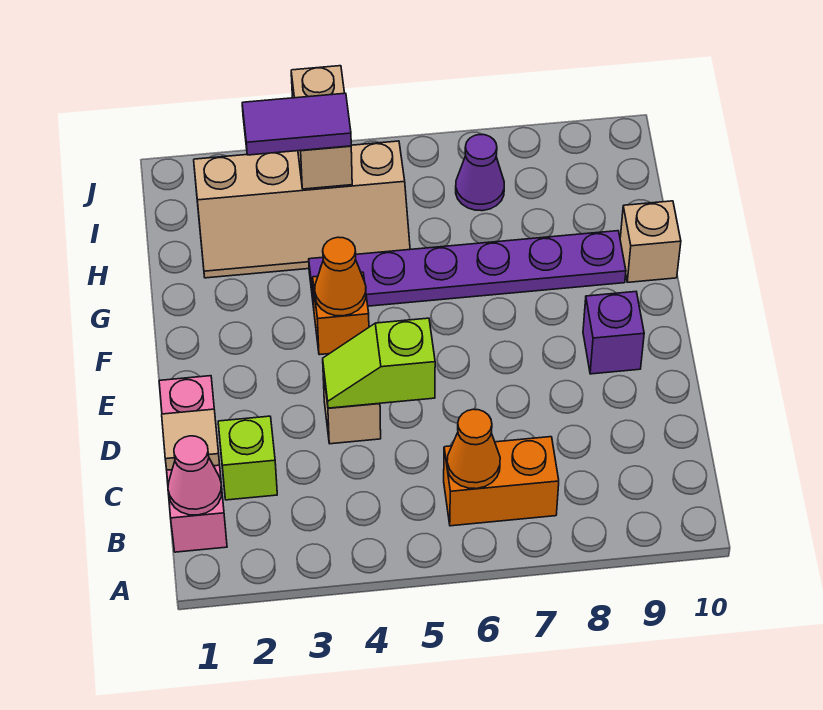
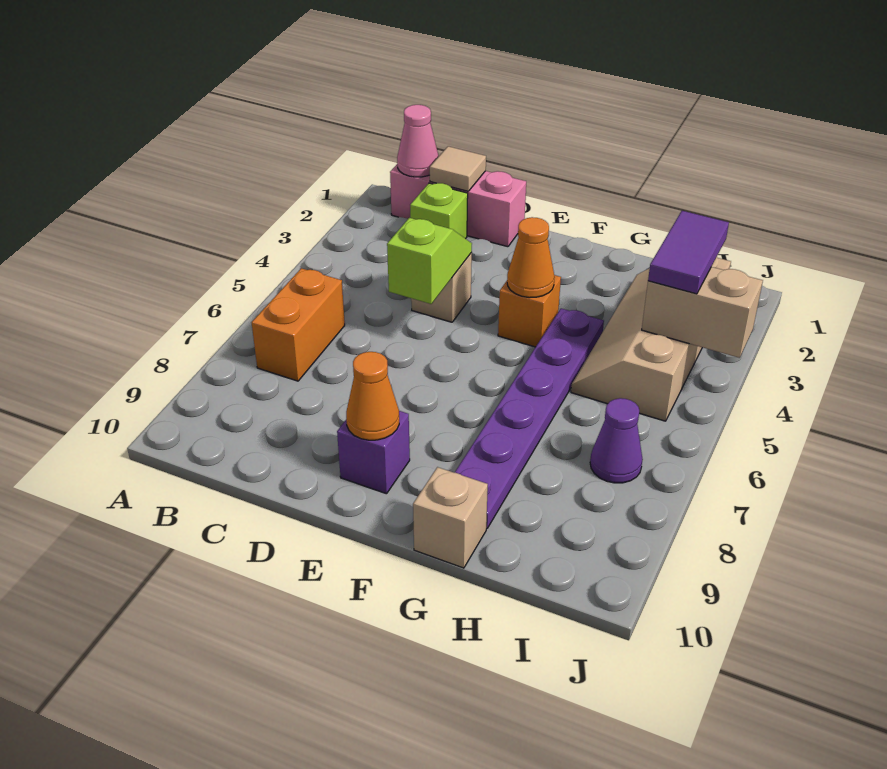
orange cone B6 level 2 -> orange cone E9 level 2

